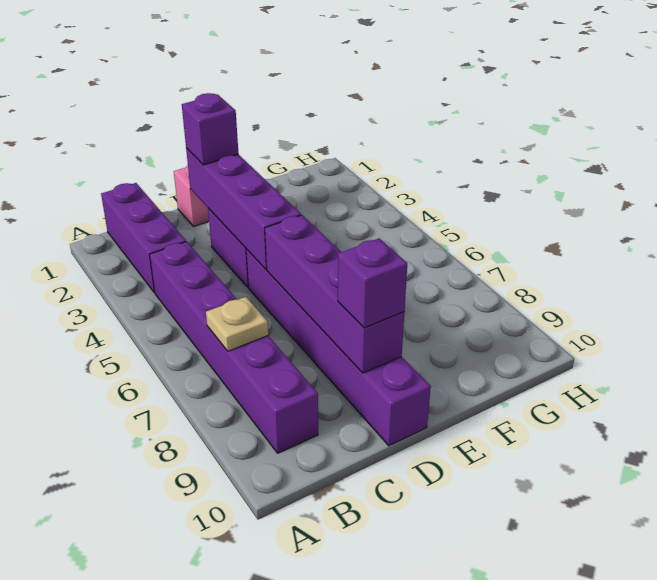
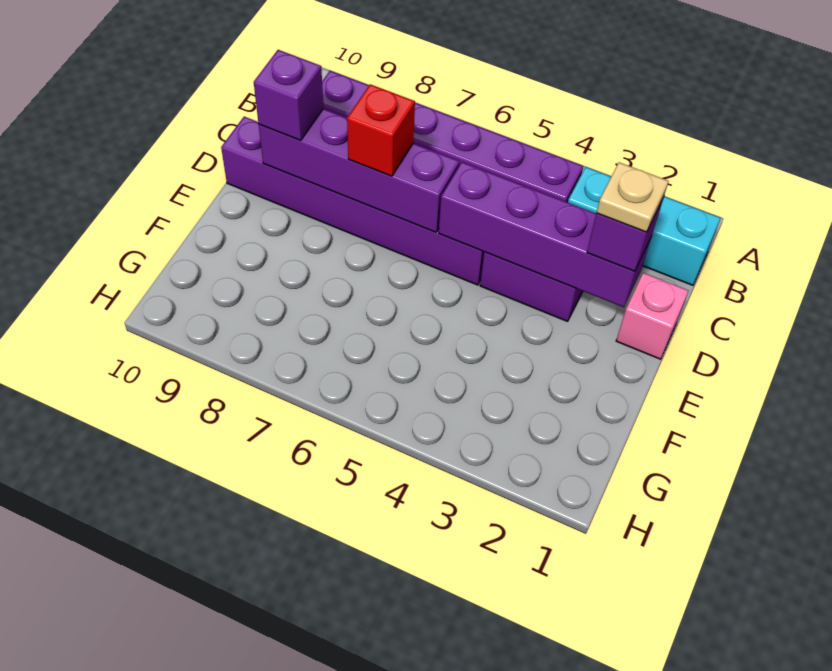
purple brick B1:B3 level 1 -> cyan brick B1:B3 level 1
tan plate B7 level 2 -> tan plate D2 level 4
none -> red brick D7 level 3

